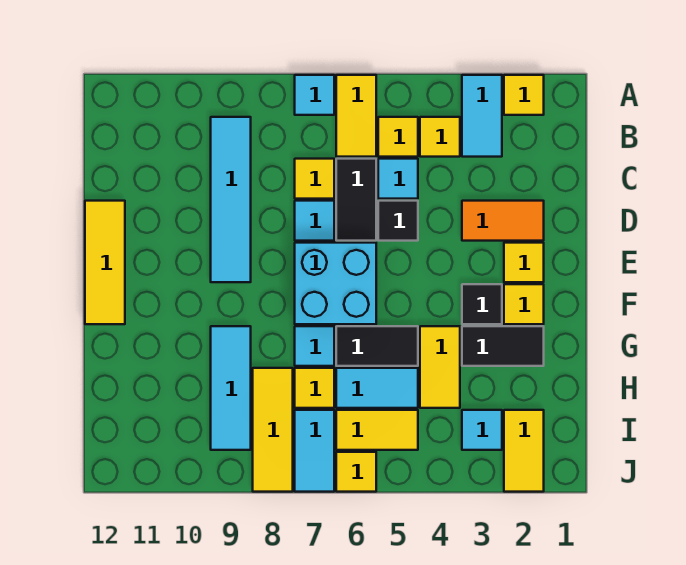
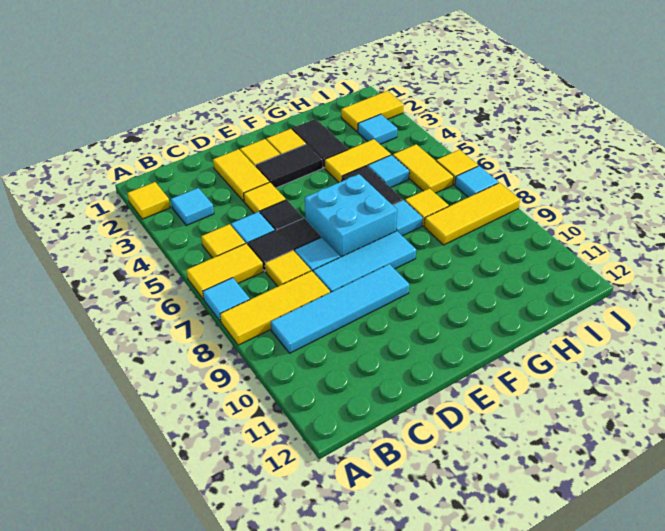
cyan tile A3:B3 level 1 -> cyan tile B3 level 1
yellow tile B4 level 1 -> yellow tile D4 level 1
orange tile D2:D3 level 1 -> yellow tile D2:D3 level 1
yellow tile D12:F12 level 1 -> yellow tile A8:C8 level 1
black tile F3 level 1 -> black tile E3:F3 level 1
cyan tile G9:I9 level 1 -> cyan tile D8:F8 level 1
cyan tile H5:H6 level 1 -> cyan tile H5 level 1
cyan tile I7:J7 level 1 -> cyan tile J7 level 1

